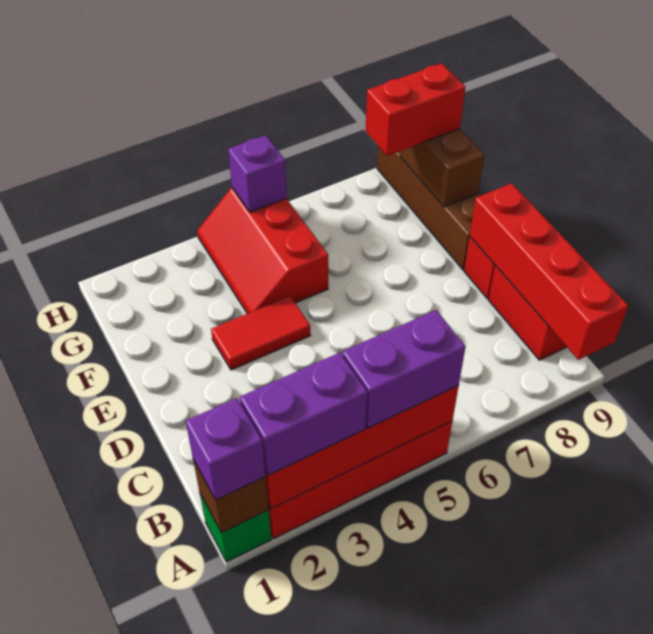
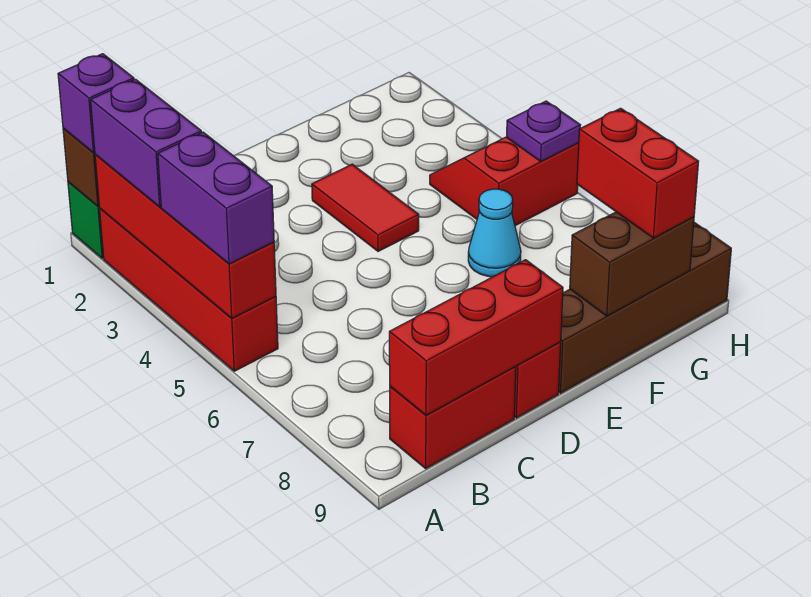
red brick A9:D9 level 2 -> red brick B9:D9 level 2
red slope F4:H5 level 1 top 5 -> red slope G4:H5 level 1 top 5
none -> cyan cone F6 level 1
purple brick H5 level 2 -> purple plate H5 level 2

